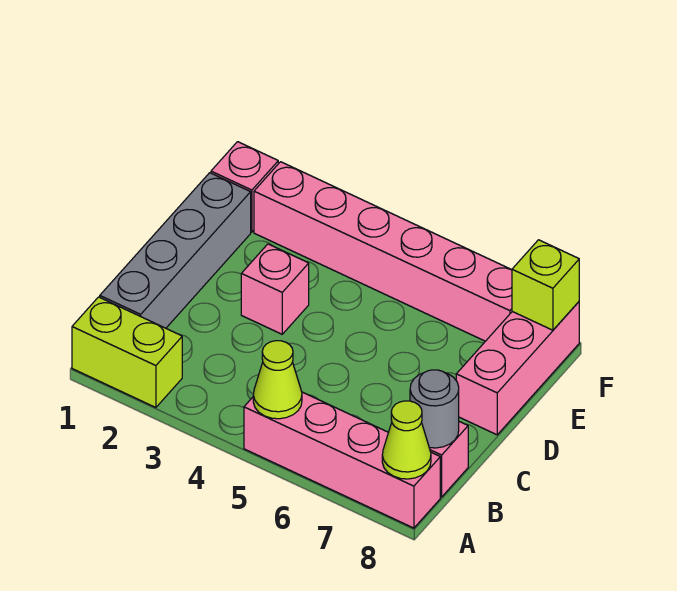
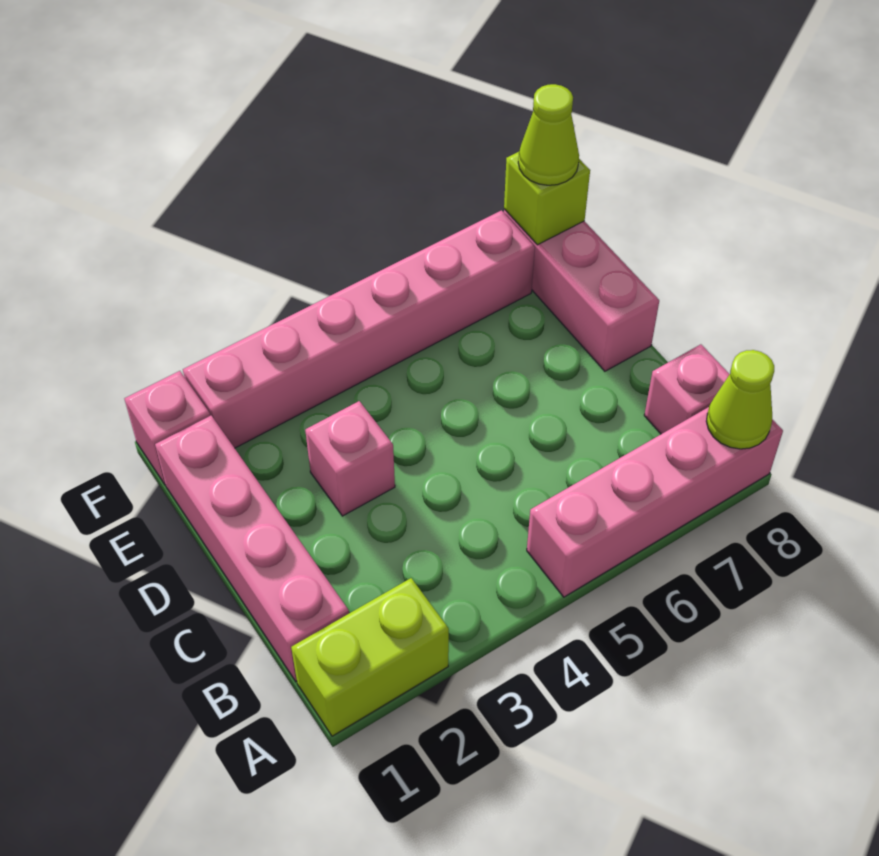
lime cone A5 level 2 -> lime cone F8 level 3
grey brick B1:E1 level 1 -> pink brick B1:E1 level 1
grey round brick B8 level 2 -> none

